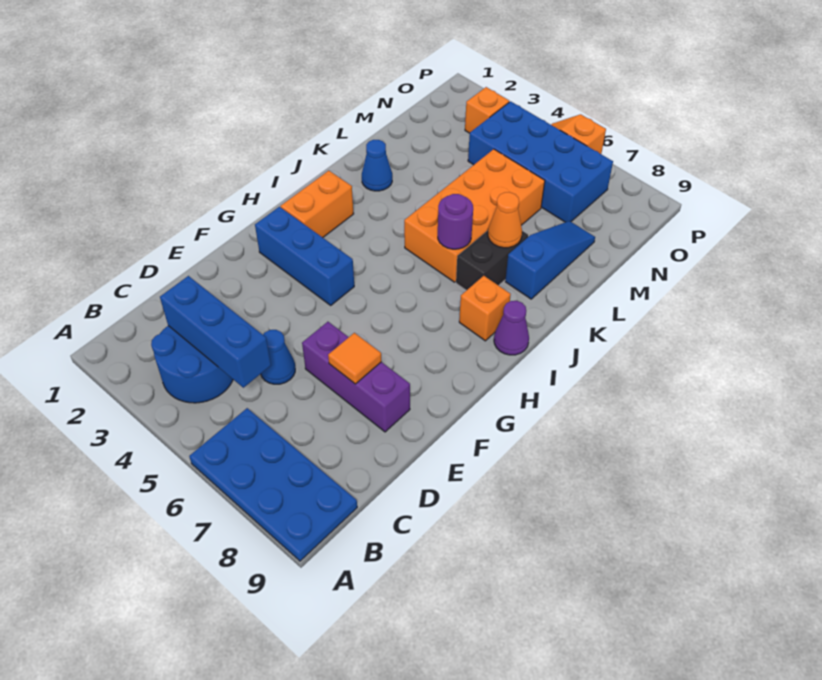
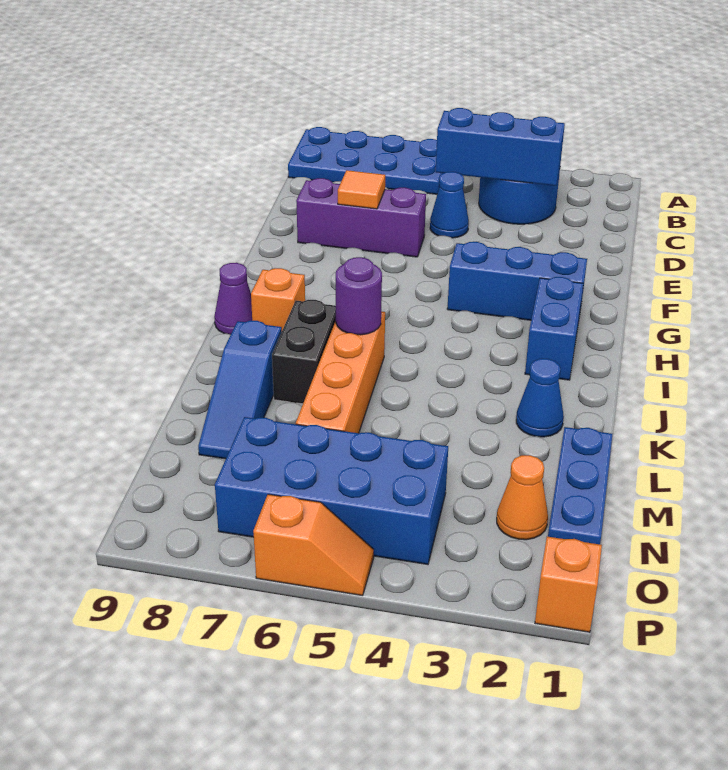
orange brick H2:I2 level 1 -> blue brick H2:I2 level 1
orange brick J5:M6 level 1 -> orange brick J6:M6 level 1
orange cone K7 level 2 -> orange cone N2 level 1
none -> blue plate L1:N1 level 1
orange brick O3 level 1 -> orange brick P1 level 1

